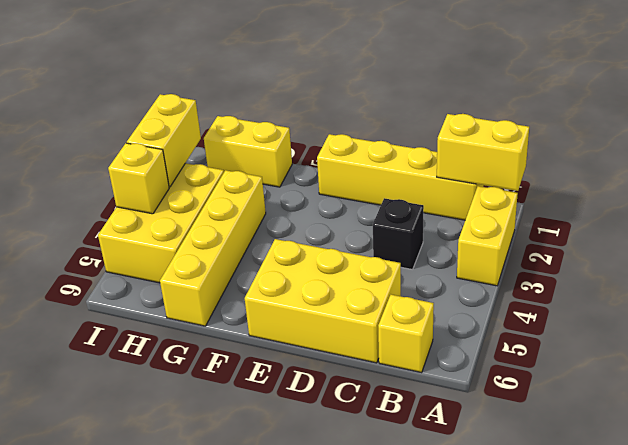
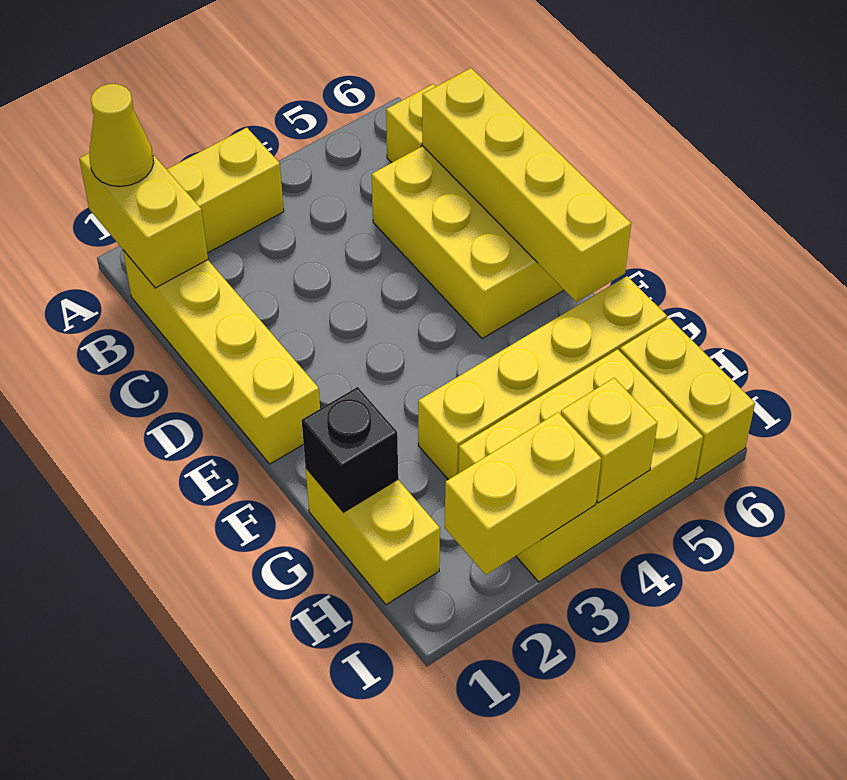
none -> yellow cone A1 level 3
black brick C3 level 1 -> black brick G1 level 2
none -> yellow brick C6:F6 level 2
none -> yellow brick H6:I6 level 1

